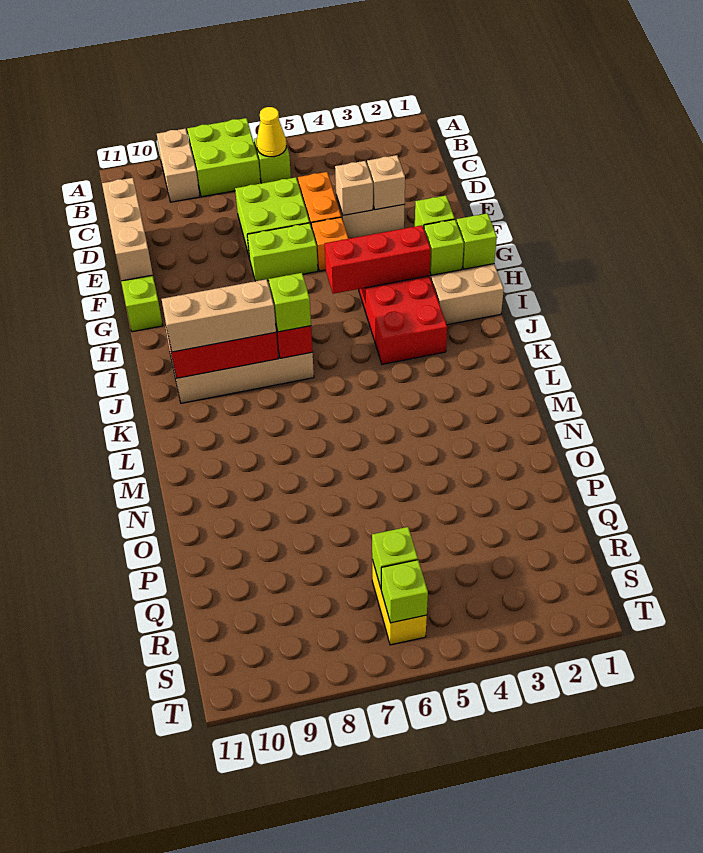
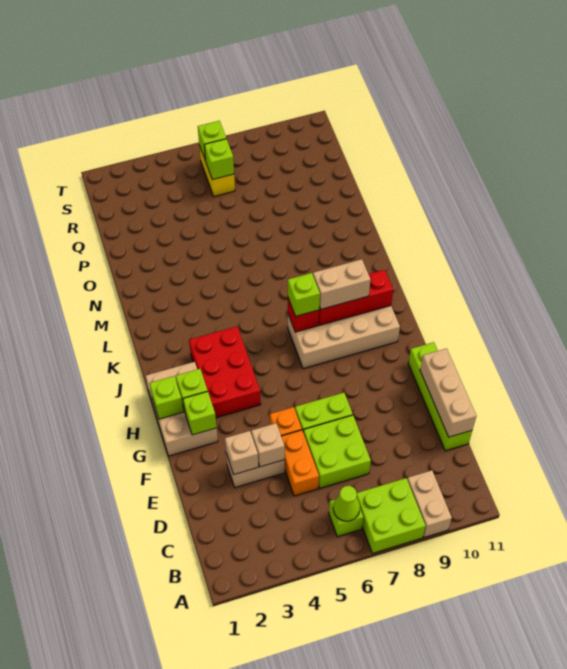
yellow cone B6 level 2 -> lime cone B6 level 2
red brick H3:H5 level 2 -> none
tan brick J8:J10 level 3 -> tan brick J8:J9 level 3

